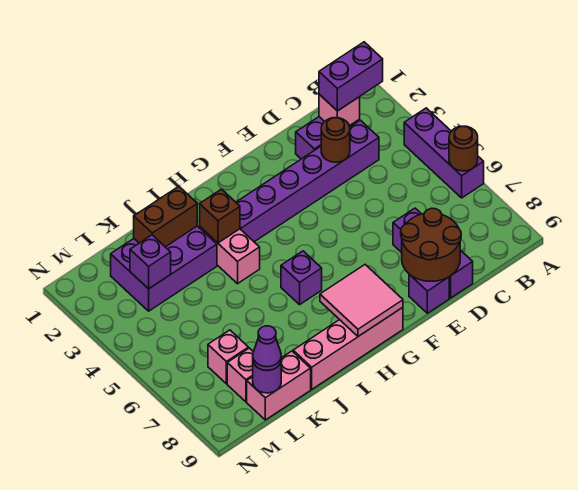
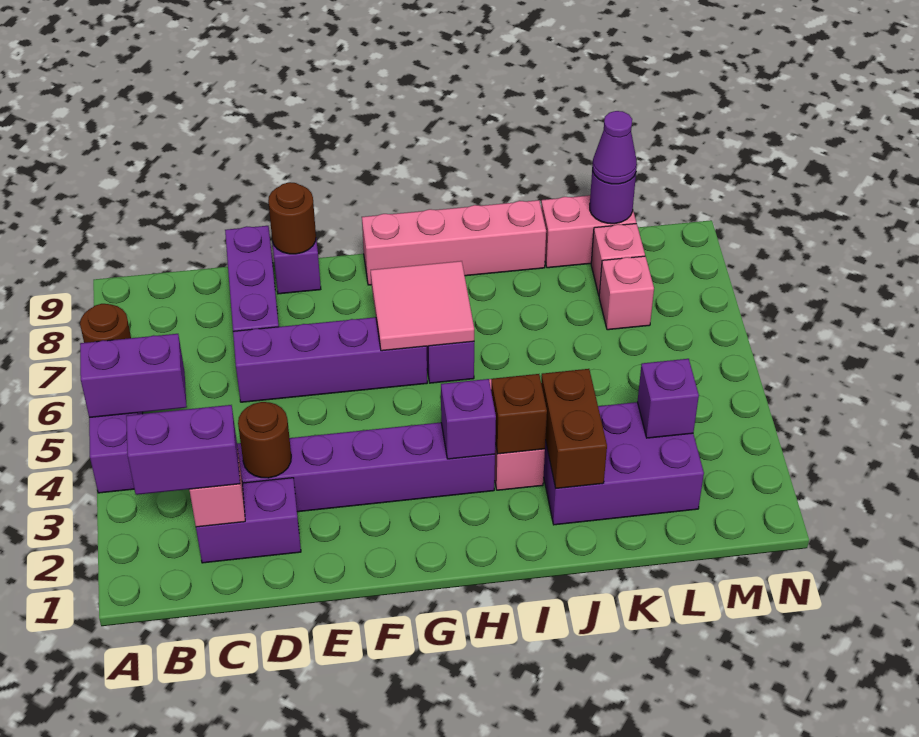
none -> purple brick A5:B5 level 2
none -> purple brick D6:G6 level 1
brown round brick D8:E9 level 2 -> brown round brick E9 level 2
pink tile G8:H9 level 2 -> pink tile G6:H7 level 2
none -> purple brick H3 level 2
brown brick J2:K2 level 2 -> brown brick J2:J3 level 2

